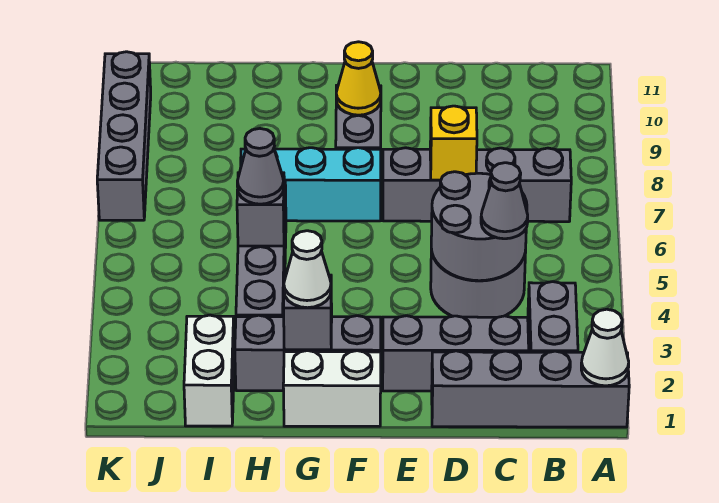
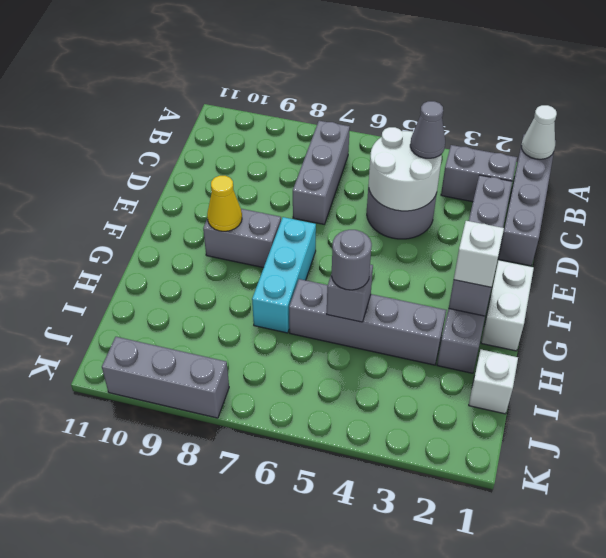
grey brick B7:E7 level 1 -> grey brick B7:D7 level 1
grey round brick C4:D5 level 2 -> white round brick C4:D5 level 2
yellow brick D7 level 2 -> none
white cone G2 level 3 -> white brick G2 level 3
grey cone H5 level 3 -> grey round brick H5 level 3
white brick I1:I2 level 1 -> white brick I1 level 1
grey brick K7:K10 level 1 -> grey brick K8:K10 level 1

